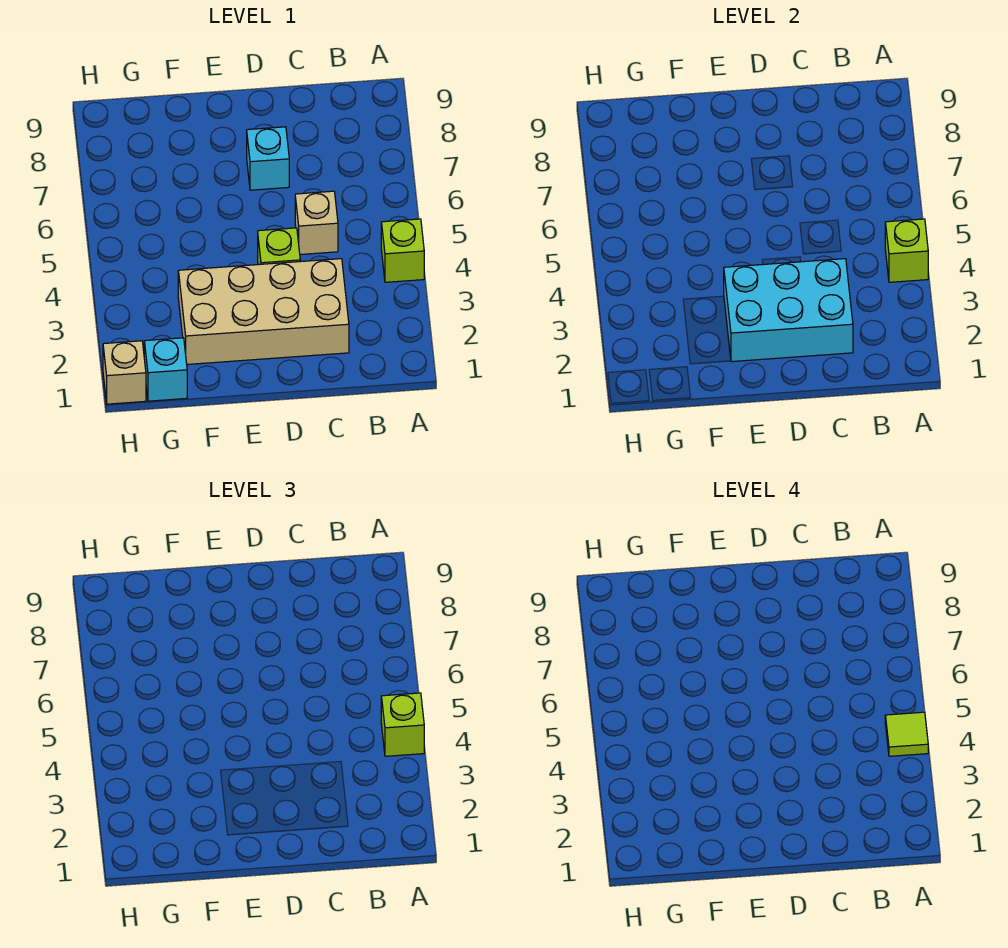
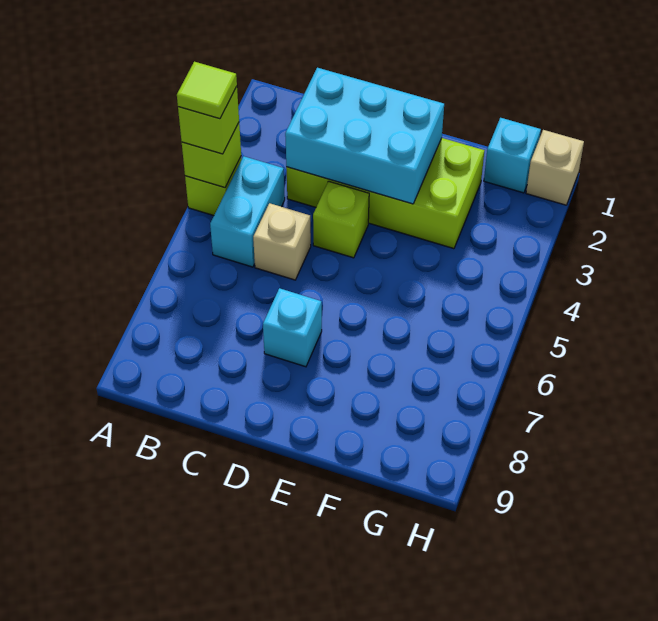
none -> cyan brick B4:B5 level 1
tan brick C2:F3 level 1 -> lime brick C2:F3 level 1

